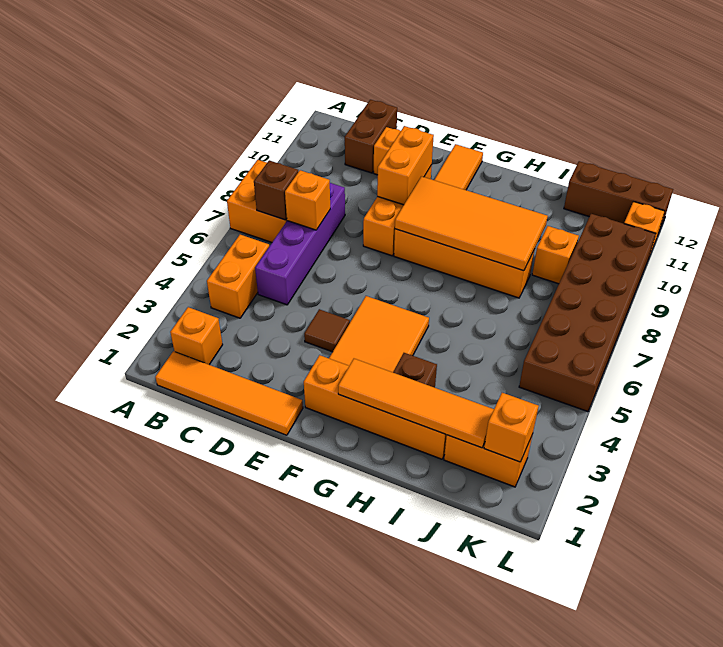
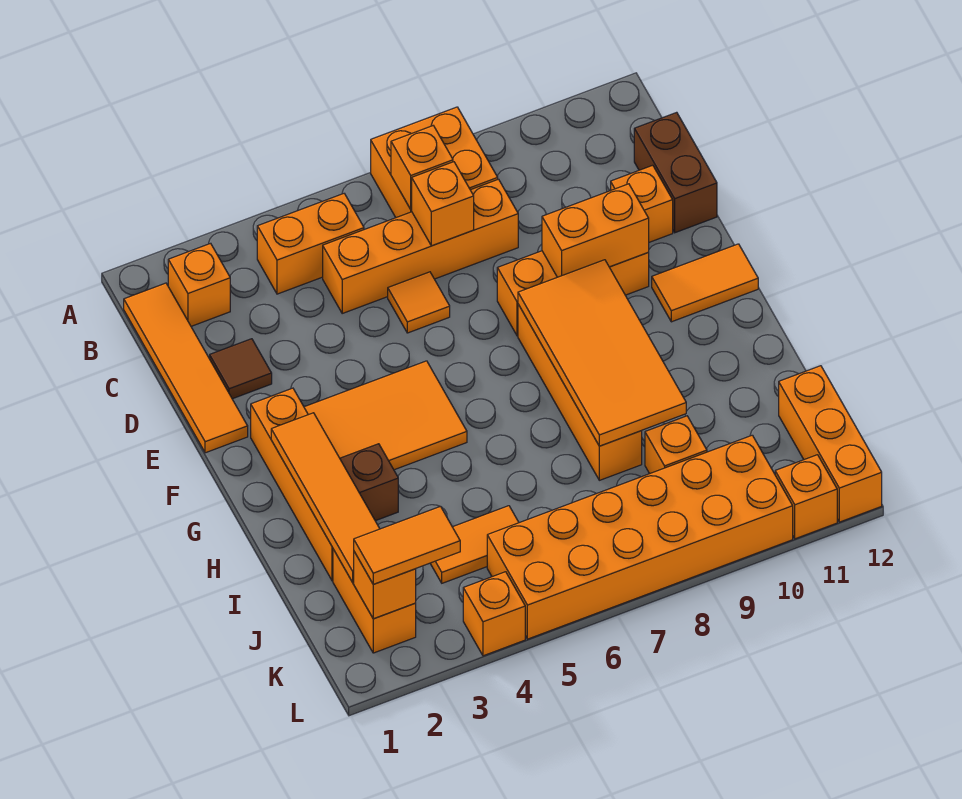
brown brick B7 level 2 -> orange brick B7 level 2
purple brick C5:C8 level 1 -> orange brick C5:C8 level 1
brown brick C11:C12 level 1 -> brown brick C12:D12 level 1
none -> orange tile D6 level 1
brown tile E4 level 1 -> brown tile D2 level 1
none -> orange tile J4:J5 level 1
brown brick J12:L12 level 1 -> orange brick J12:L12 level 1
none -> orange tile K2:K3 level 3
brown brick K5:L10 level 1 -> orange brick K5:L10 level 1
none -> orange brick L4 level 1

